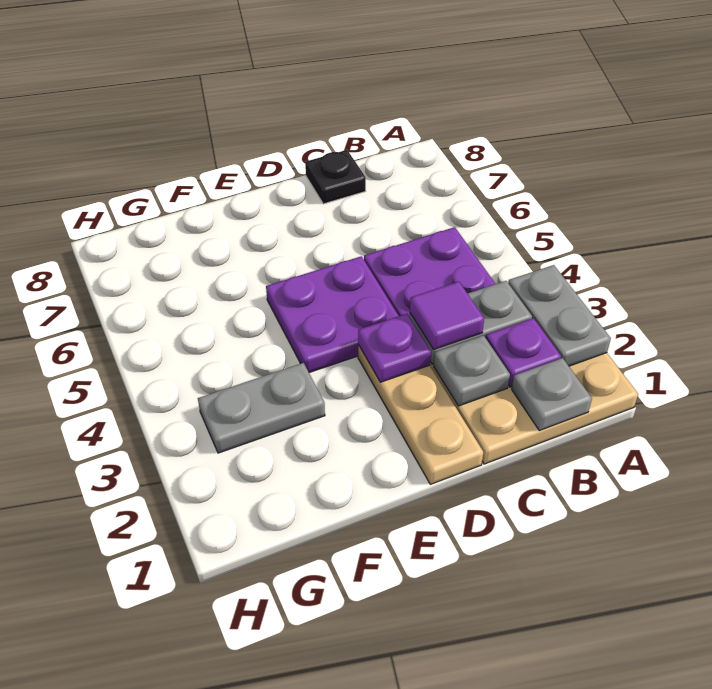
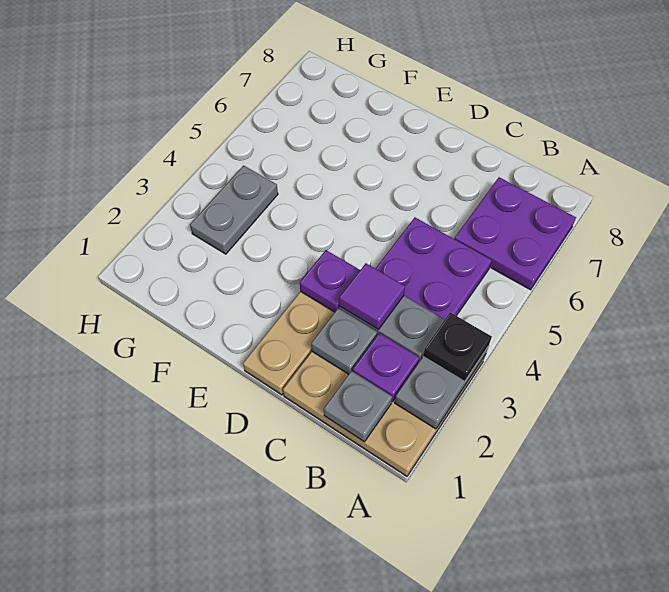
black plate C8 level 1 -> black plate A3 level 3
purple plate D4:E5 level 1 -> purple plate A6:B7 level 1
grey plate F3:G3 level 1 -> grey plate G3:G4 level 1

